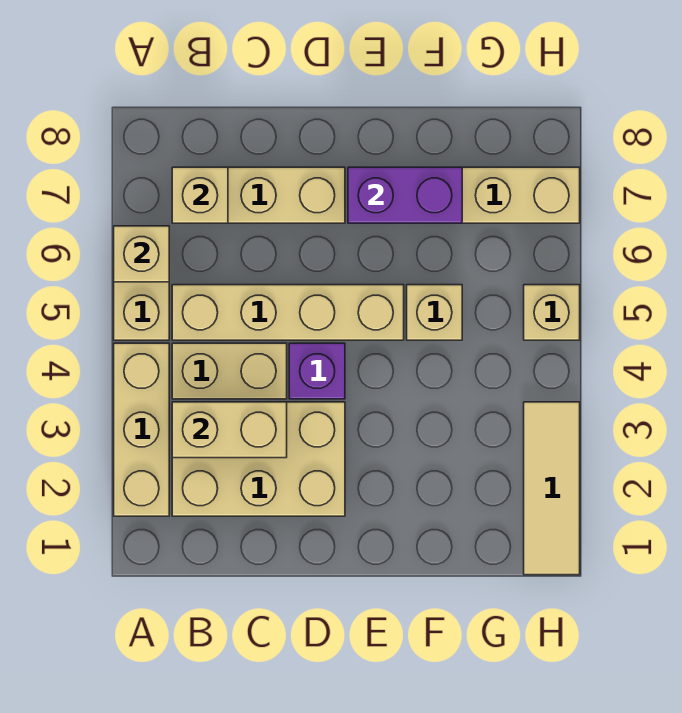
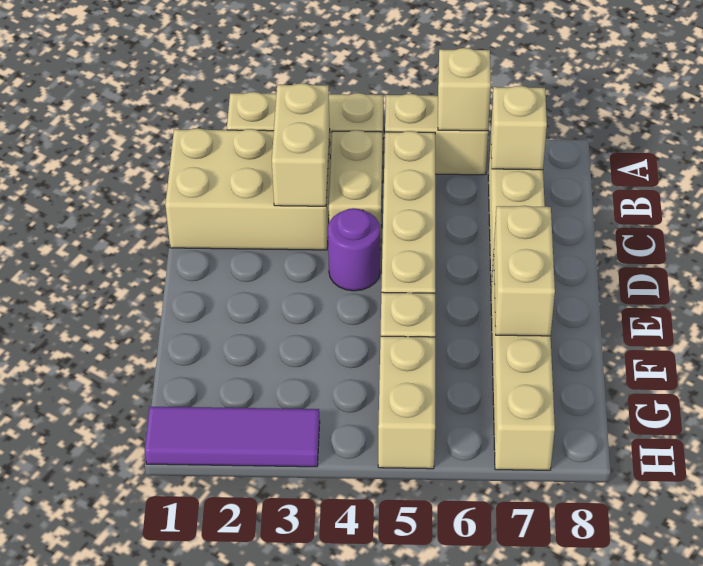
tan brick B2:D3 level 1 -> tan brick B1:C3 level 1
purple brick D4 level 1 -> purple round brick D4 level 1
purple brick E7:F7 level 2 -> tan brick E7:F7 level 2
tan tile H1:H3 level 1 -> purple tile H1:H3 level 1
tan brick H5 level 1 -> tan brick G5:H5 level 1

